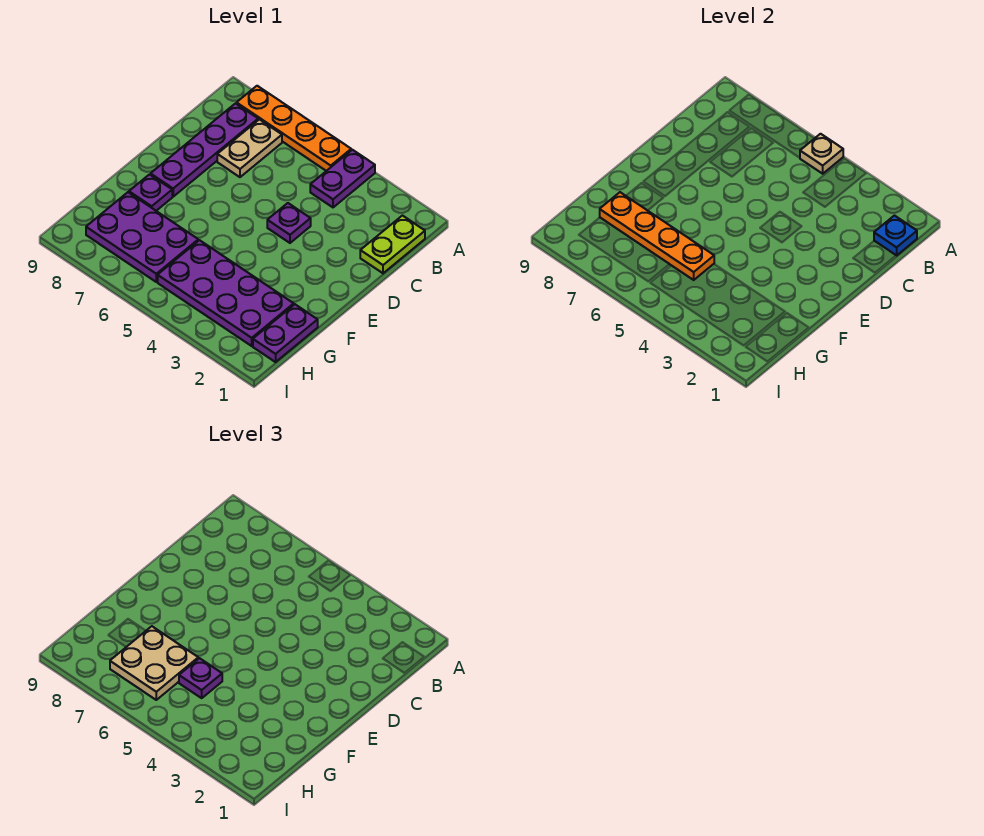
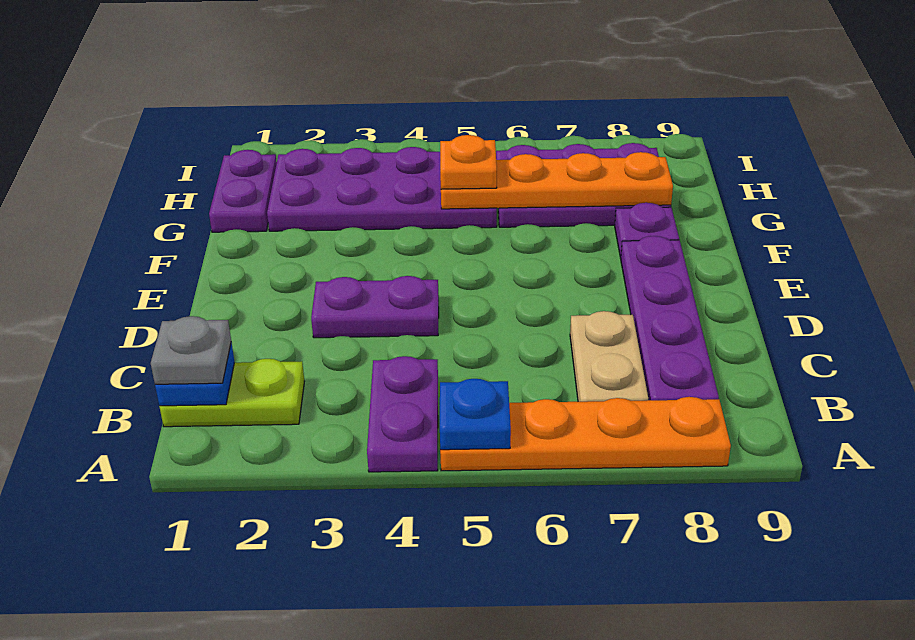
tan plate A5 level 2 -> blue plate A5 level 2
lime plate B1:C1 level 1 -> lime plate B1:B2 level 1
none -> grey plate B1 level 3
purple plate D4 level 1 -> purple plate D3:D4 level 1
purple plate G5 level 3 -> orange plate G5 level 3
tan plate G6:H7 level 3 -> none

